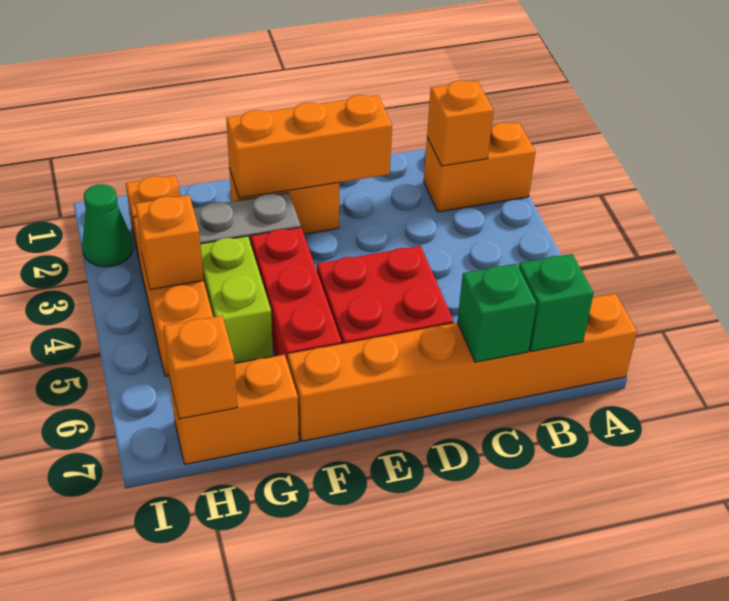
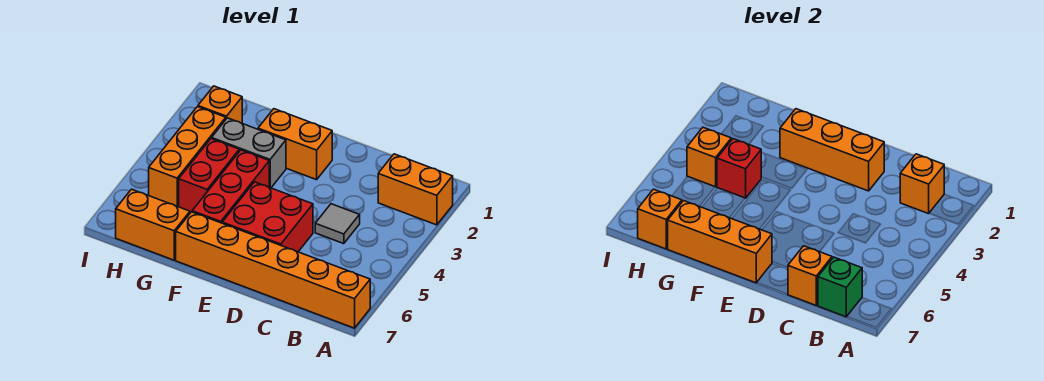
none -> grey tile C4 level 1
green brick C7 level 2 -> orange brick C7 level 2
none -> orange brick E7:G7 level 2
lime brick G4:G5 level 1 -> red brick G4:G5 level 1
none -> red brick G4 level 2
green cone I2 level 1 -> none

